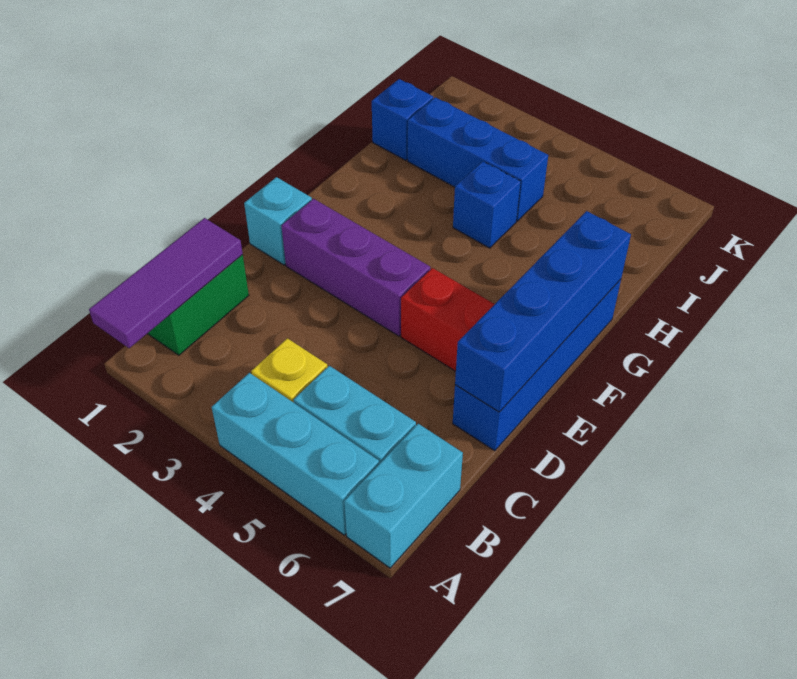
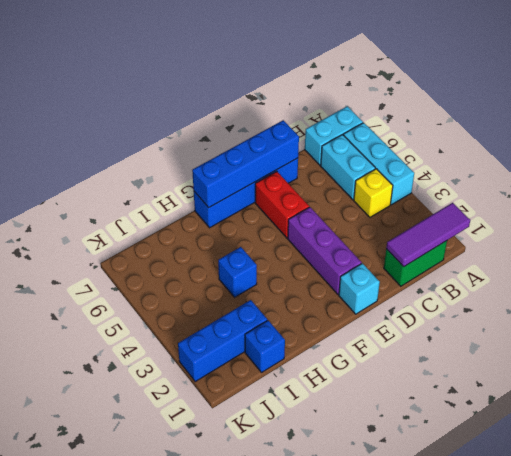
blue brick I2:I4 level 1 -> blue brick I2:K2 level 1

